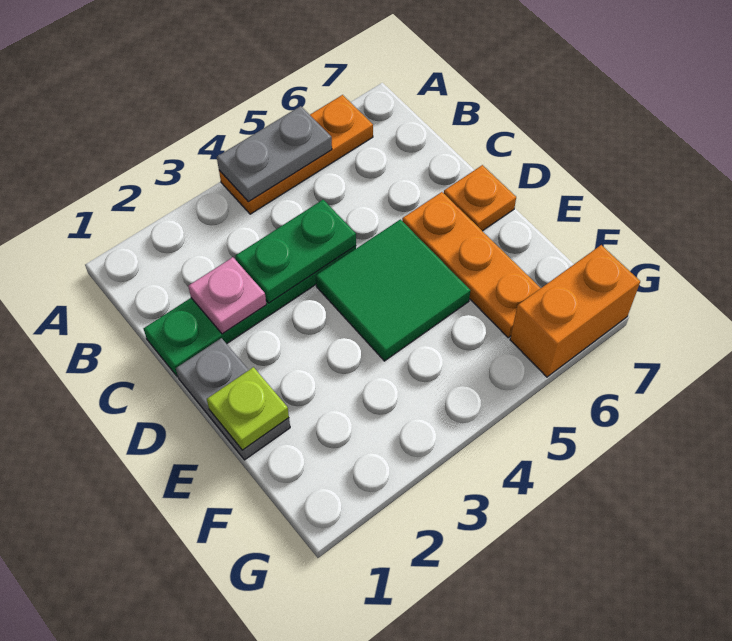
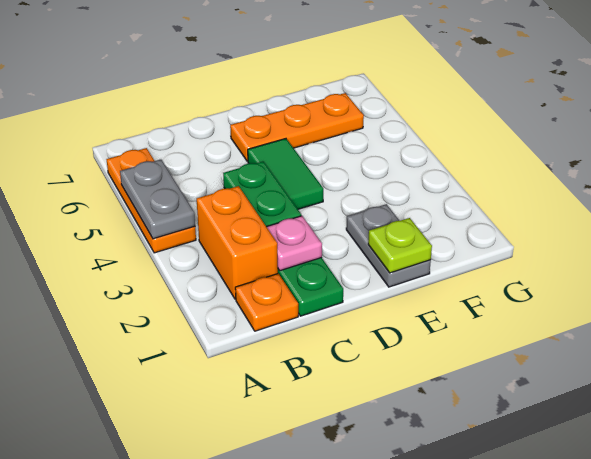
grey plate D1:E1 level 1 -> grey plate E1:E2 level 1
green tile D4:E5 level 1 -> green tile D4:D5 level 1
orange plate D7 level 1 -> orange plate B1 level 1
orange brick G6:G7 level 1 -> orange brick B2:B3 level 1

